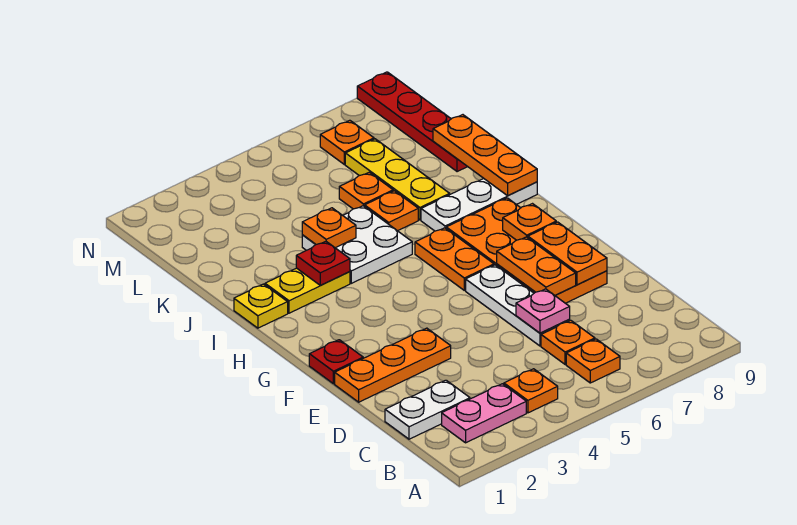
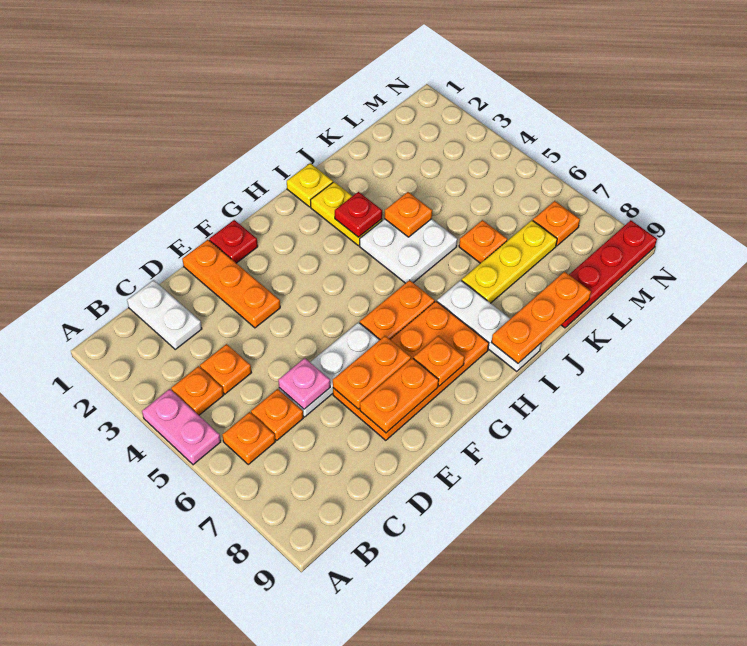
pink plate B2:B3 level 1 -> pink plate A4:A5 level 1
orange plate J6 level 1 -> orange plate C4 level 1

